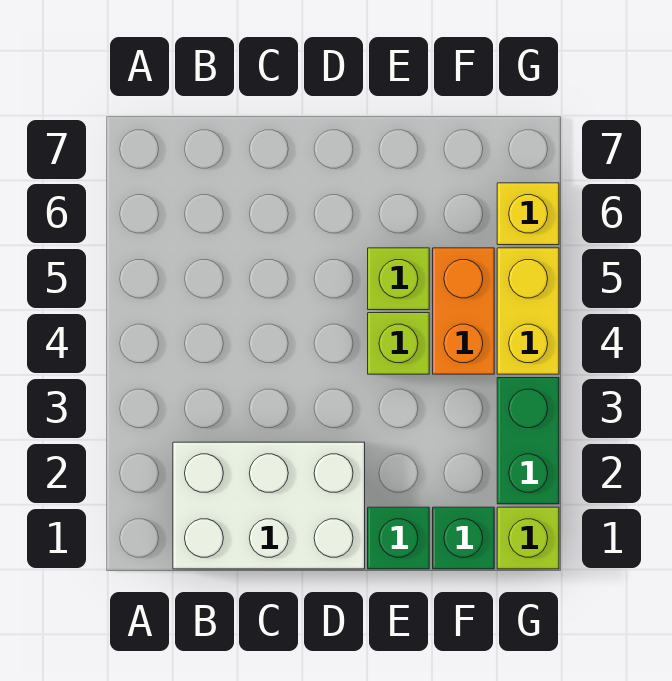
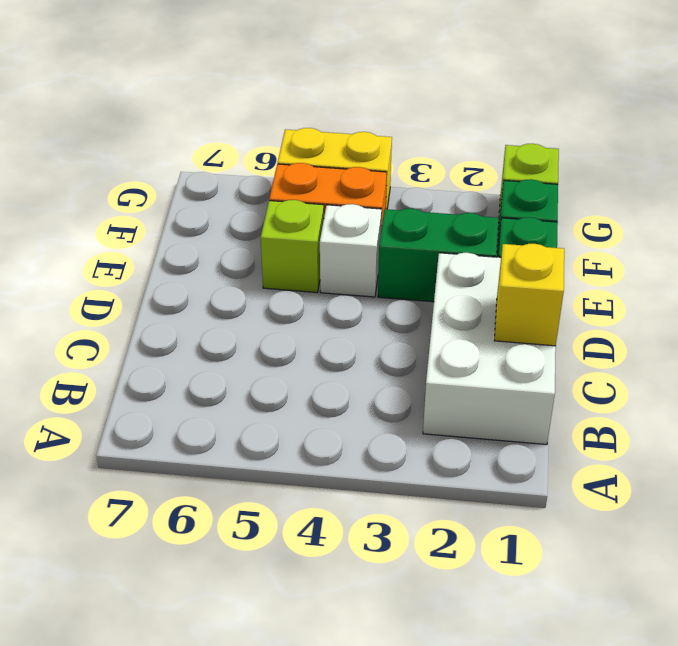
lime brick E4 level 1 -> white brick E4 level 1
green brick G2:G3 level 1 -> green brick E2:E3 level 1
yellow brick G6 level 1 -> yellow brick C1 level 2

